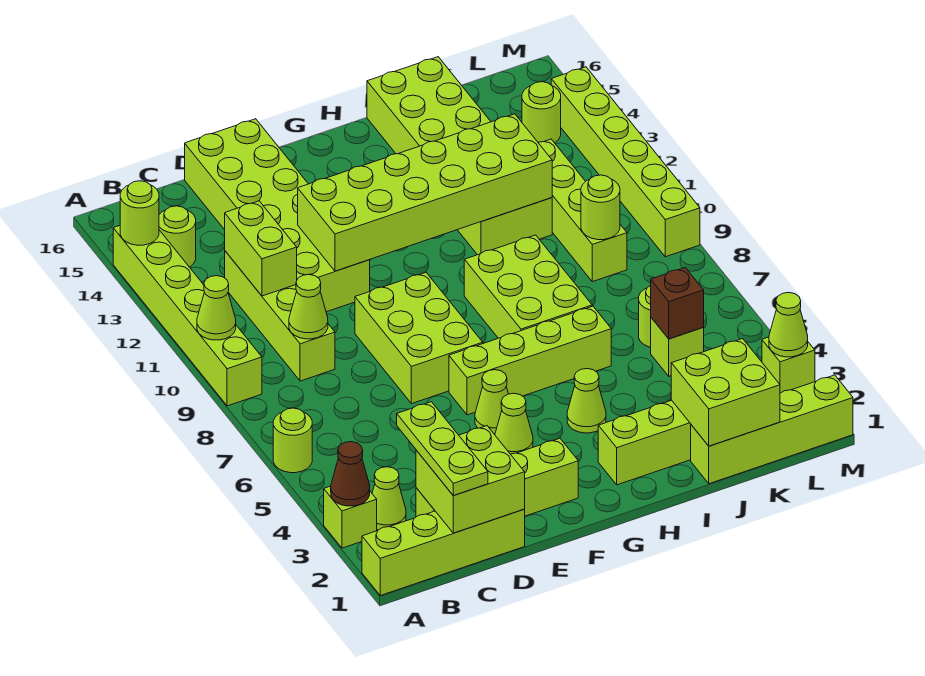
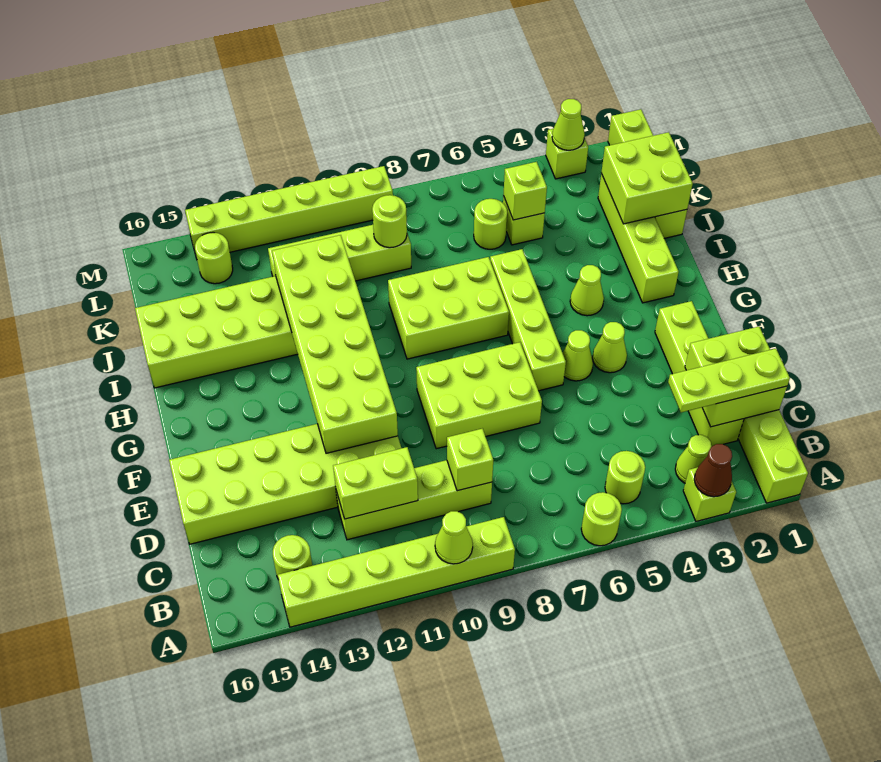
lime round brick A14 level 2 -> lime round brick B5 level 1
lime cone C9 level 2 -> lime brick C9 level 2
brown brick K5 level 2 -> lime brick K5 level 2

